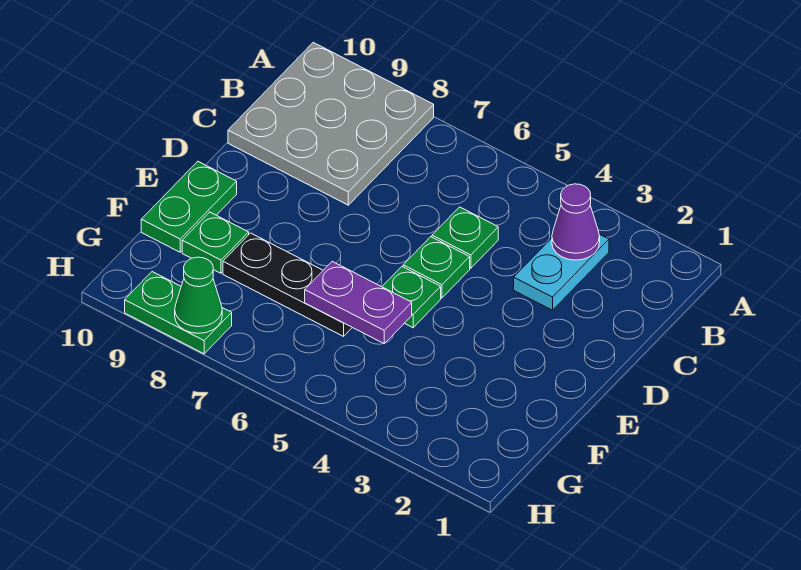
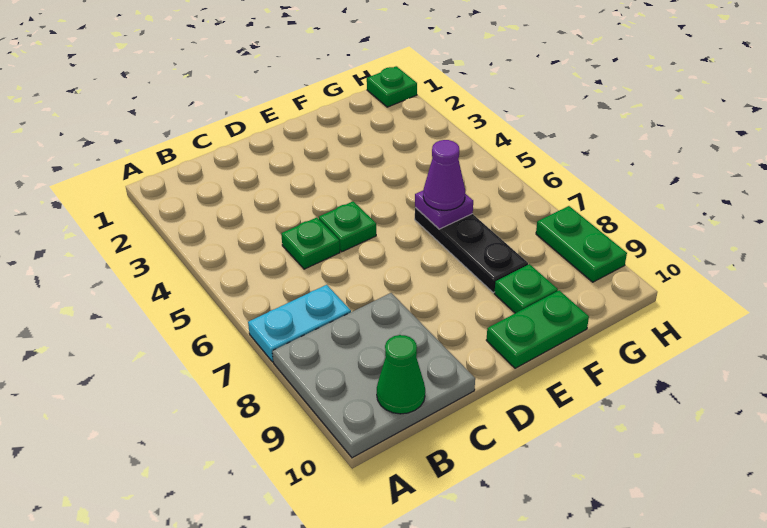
cyan plate B3:C3 level 1 -> cyan plate A7:B7 level 1
purple cone B3 level 2 -> purple cone F6 level 3
green plate E5 level 1 -> green plate H1 level 1
purple plate F5:F6 level 2 -> purple plate F6 level 2
green cone H8 level 2 -> green cone B10 level 2

